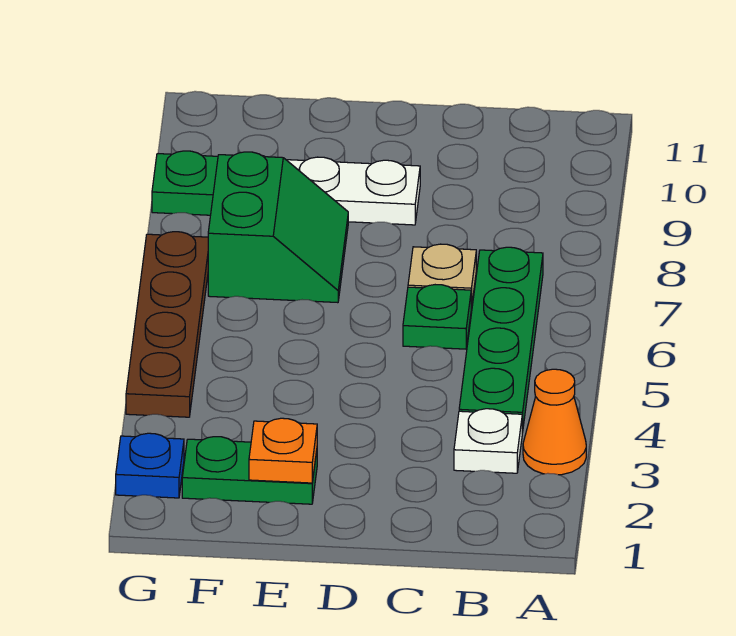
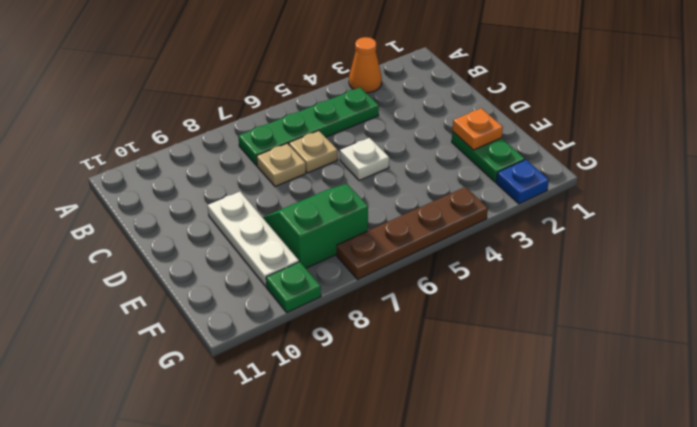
white plate B3 level 1 -> white plate D5 level 1
green plate C6 level 1 -> tan plate C6 level 1

